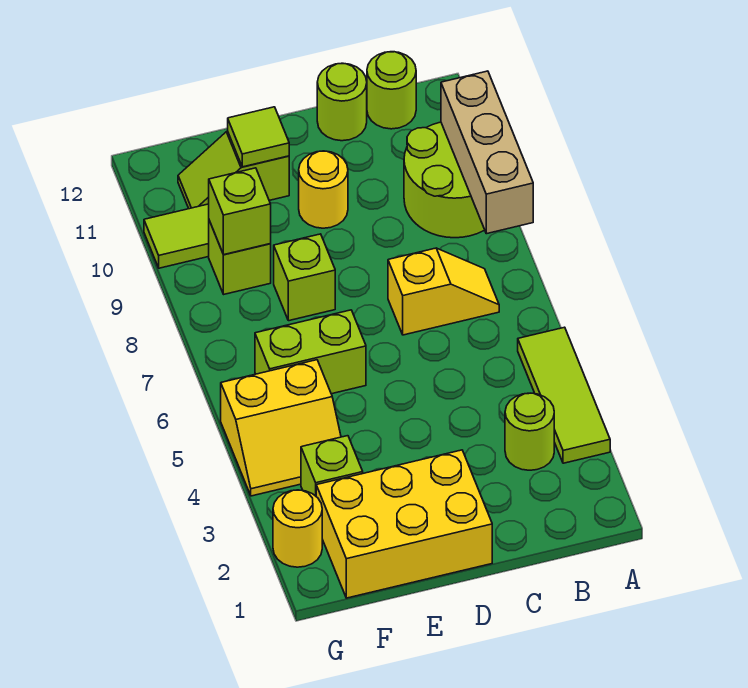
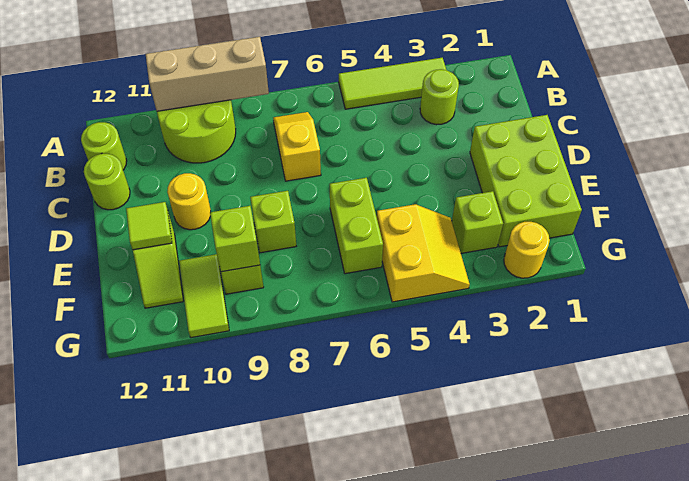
yellow brick D1:F2 level 1 -> lime brick D1:F2 level 1

